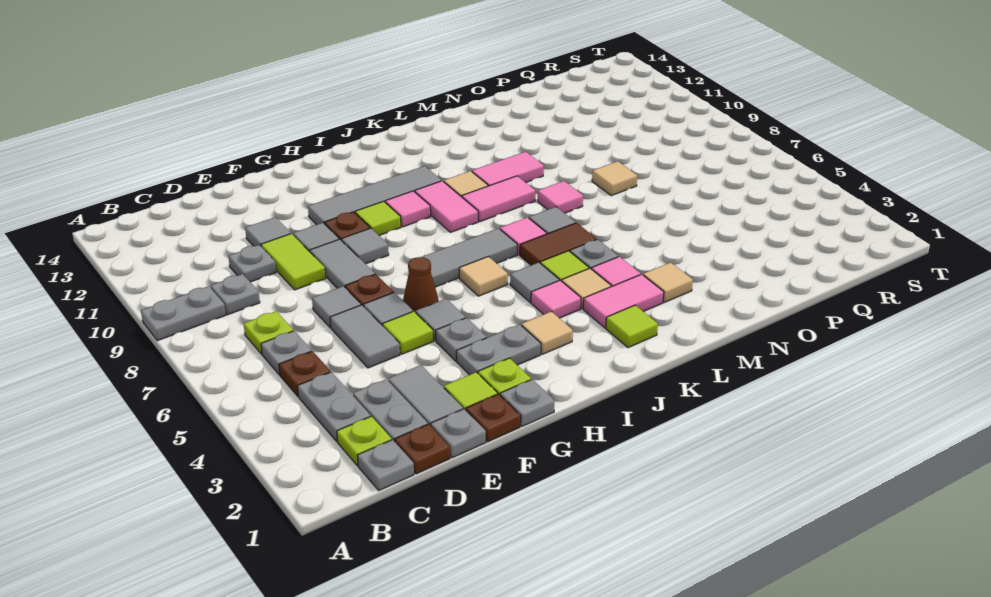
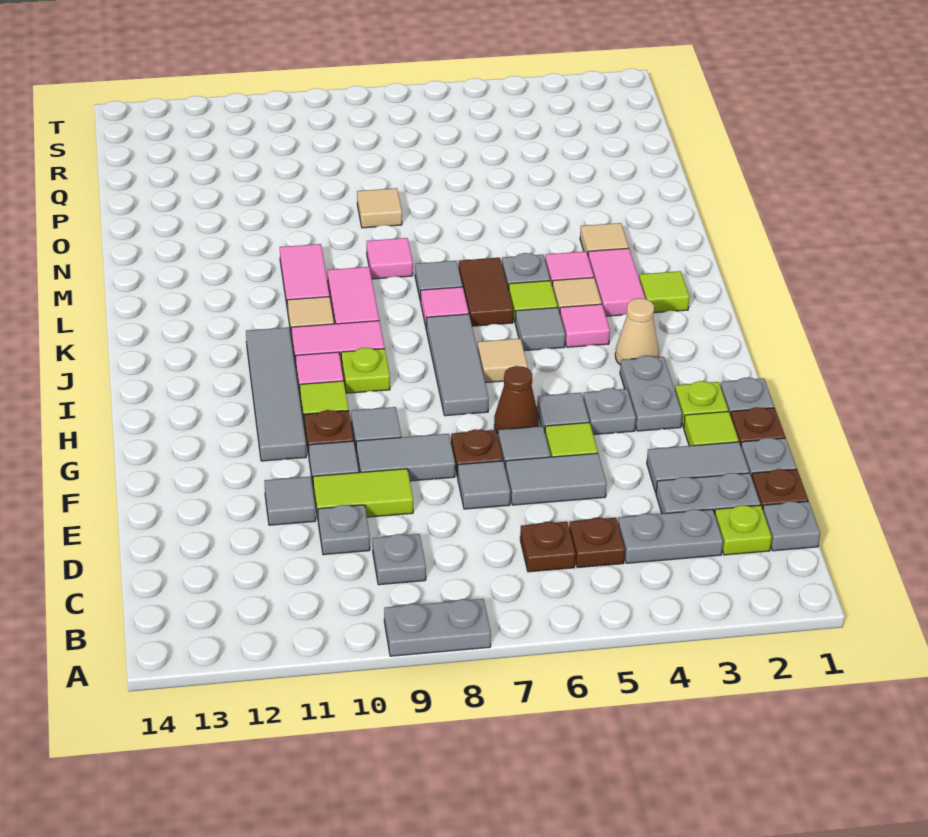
grey plate A9:B9 level 1 -> grey plate A8:A9 level 1
grey plate C6 level 1 -> brown plate C6 level 1
lime plate C7 level 1 -> lime plate I9 level 1
tan tile I3 level 1 -> tan cone I3 level 1

